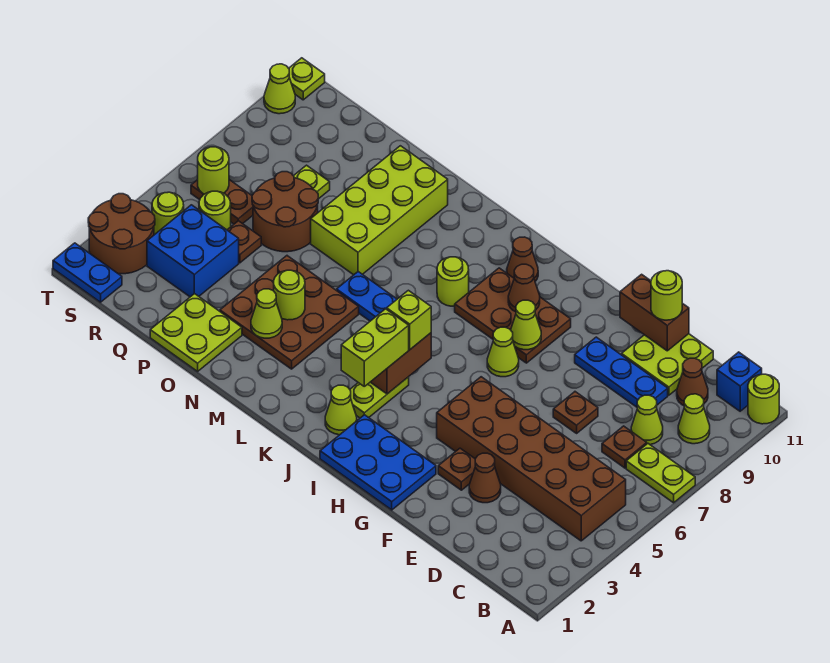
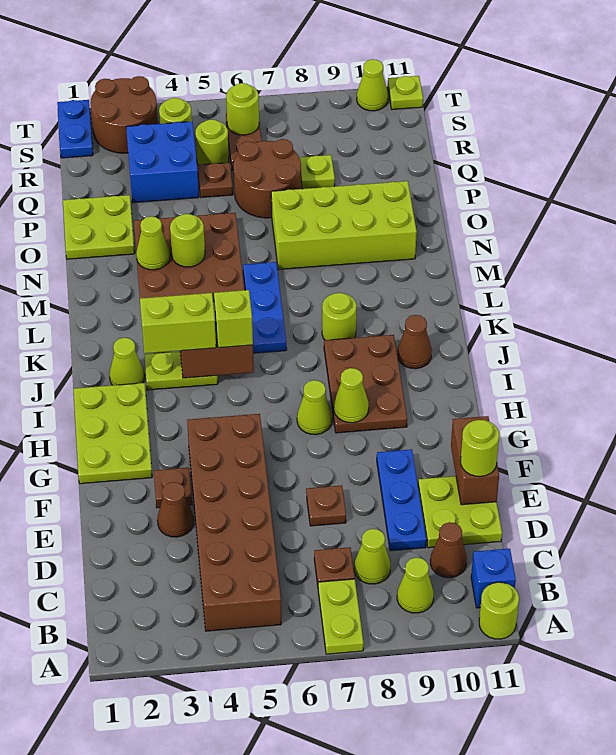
blue plate G1:I2 level 1 -> lime plate G1:I2 level 1
brown cone I9 level 2 -> none

